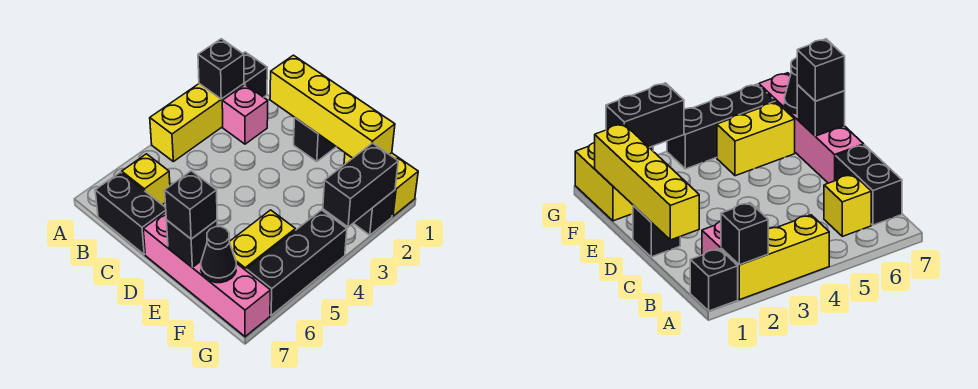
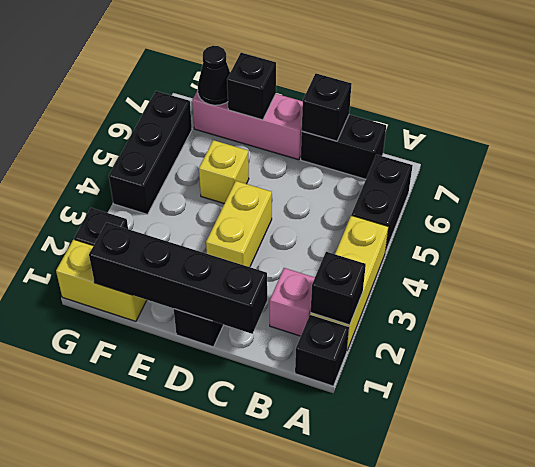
yellow brick B6 level 1 -> yellow brick E5 level 1
yellow brick C1:F1 level 2 -> black brick C1:F1 level 2
pink brick D7:G7 level 1 -> pink brick D7:F7 level 1
black brick E7 level 3 -> black brick C7 level 2
yellow brick F5:F6 level 1 -> yellow brick D3:D4 level 1
black brick G2:G3 level 2 -> black brick A5:A6 level 1

